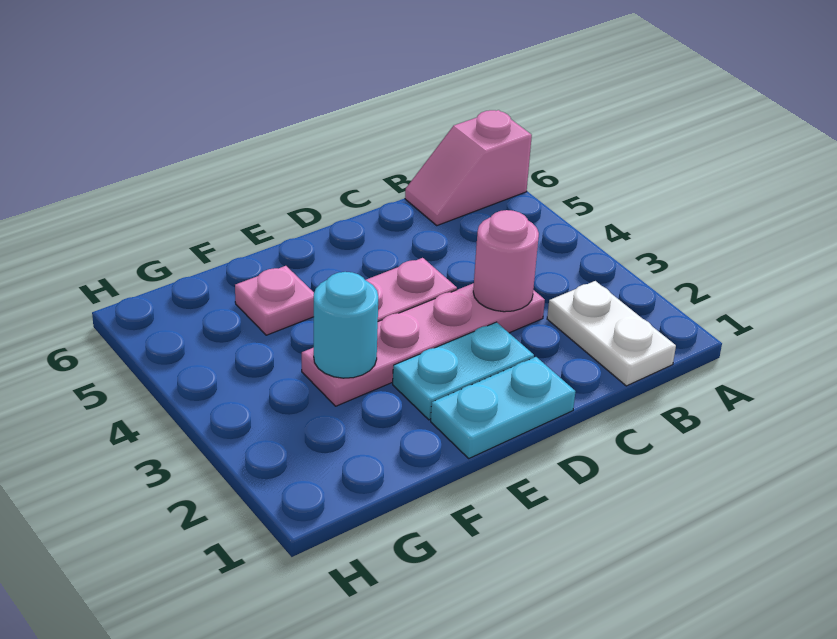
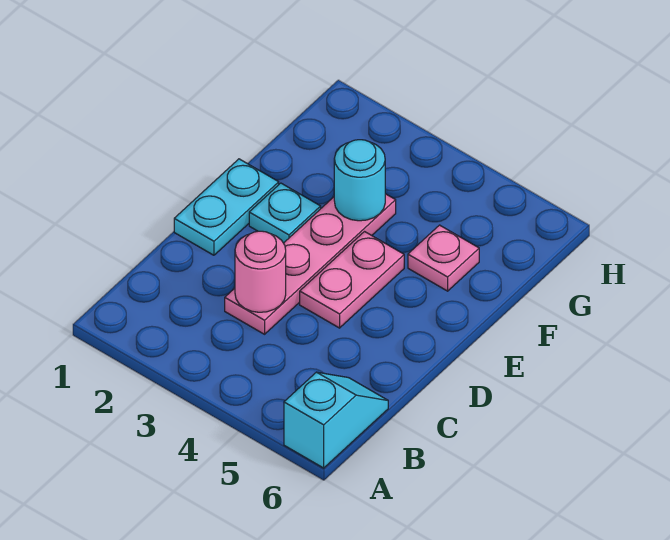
pink slope A6:B6 level 1 top A -> cyan slope A6:B6 level 1 top A
white plate B1:B2 level 1 -> none
cyan plate D2:E2 level 1 -> cyan plate E2 level 1

